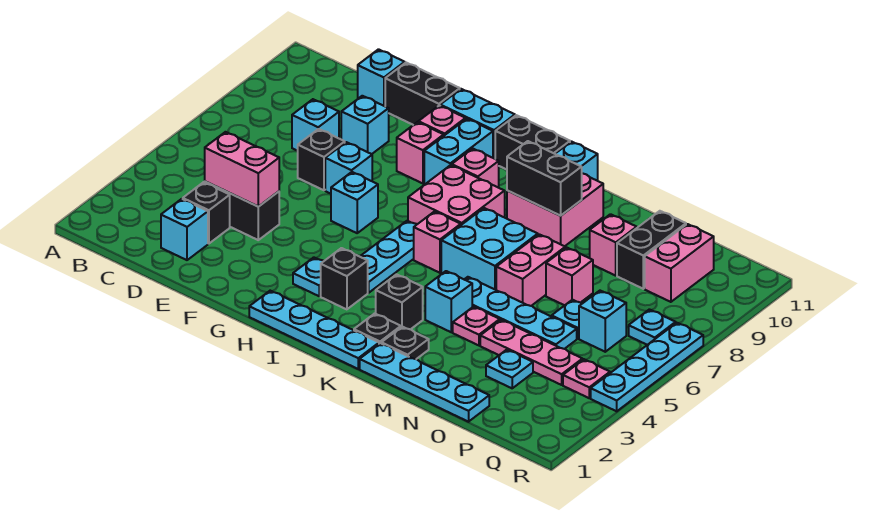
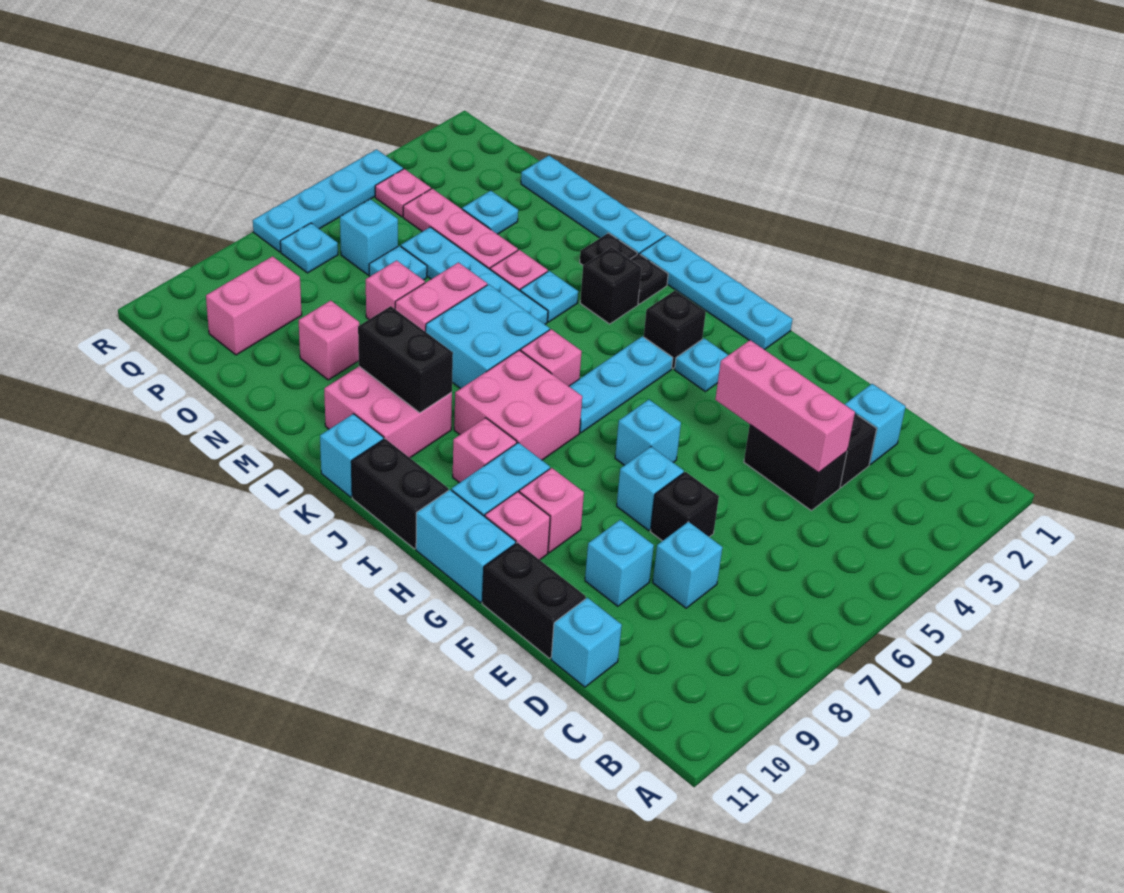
pink brick D4:E4 level 2 -> pink brick D4:F4 level 2
cyan brick L4 level 1 -> cyan plate L4 level 1
black brick O9:O10 level 1 -> none

